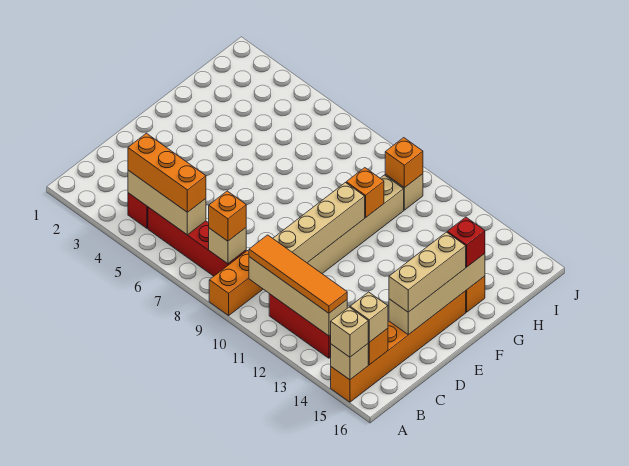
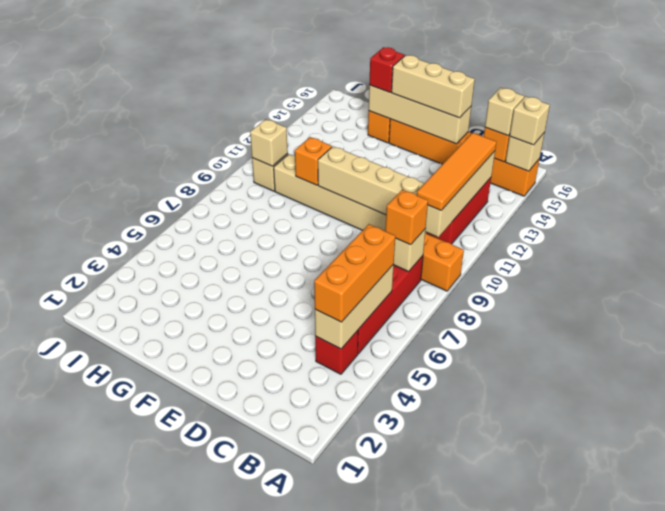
orange brick I10 level 2 -> tan brick I10 level 2

